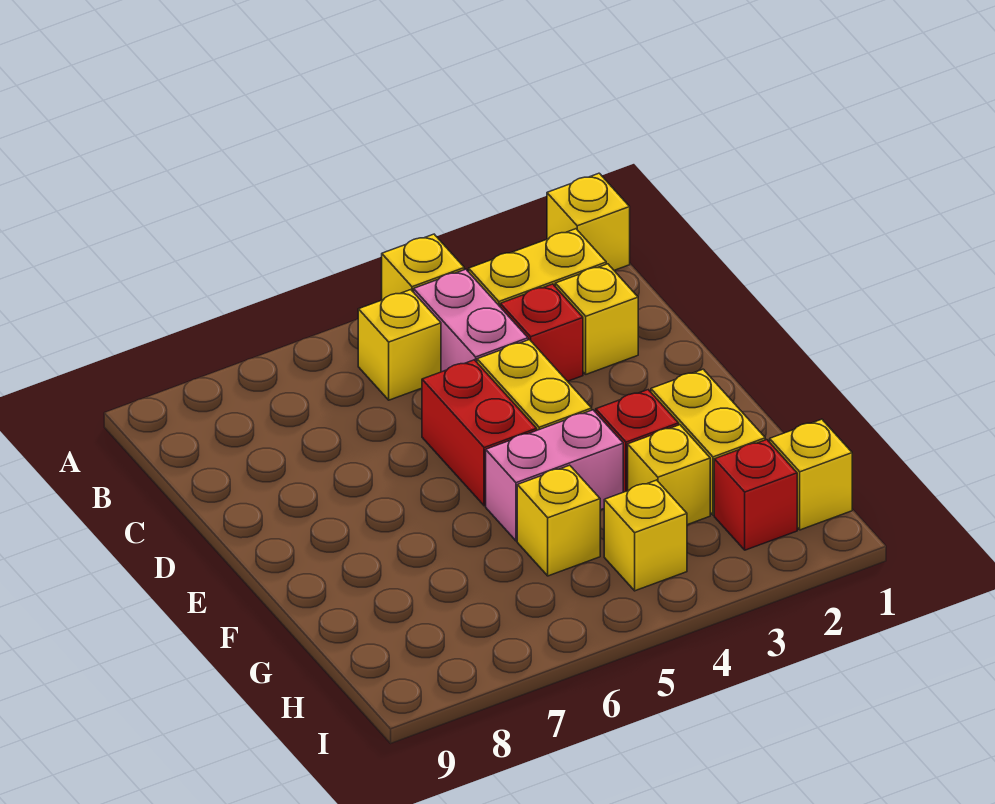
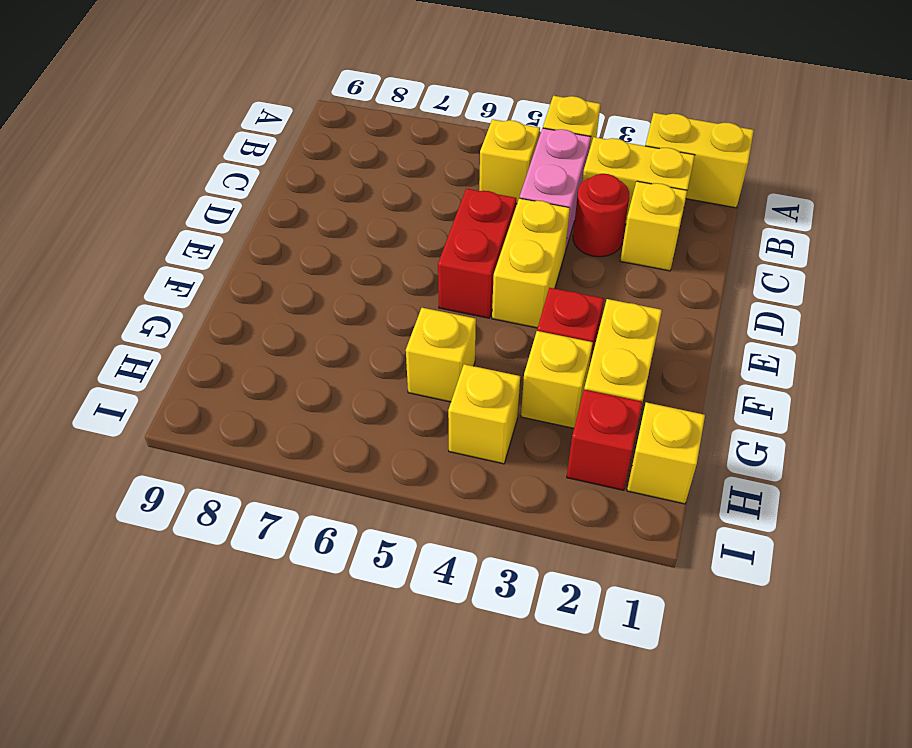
yellow brick A1 level 1 -> yellow brick A1:A2 level 1
red brick C3 level 1 -> red round brick C3 level 1
pink brick F4:F5 level 1 -> none

